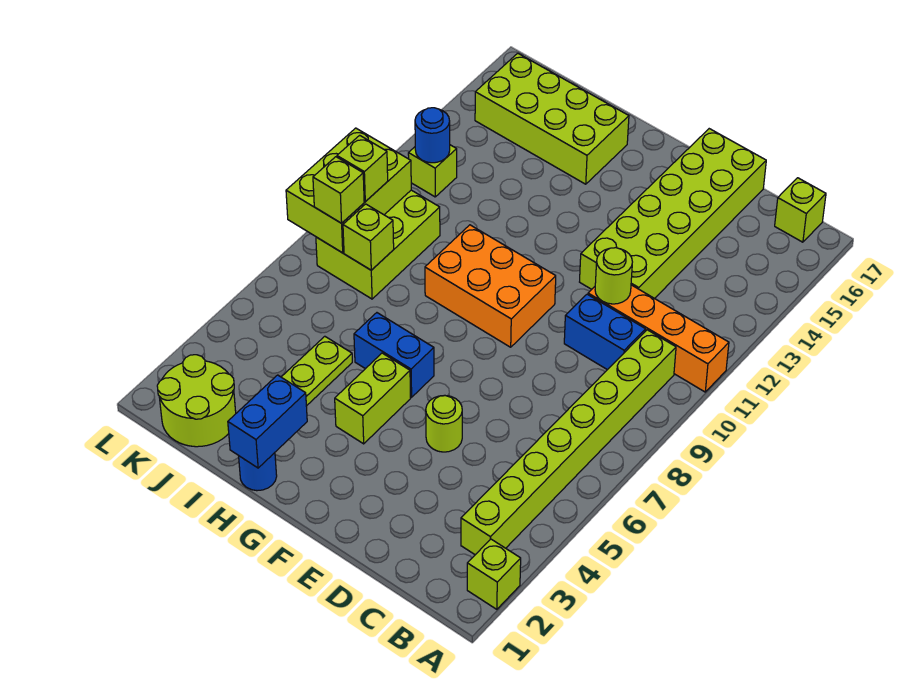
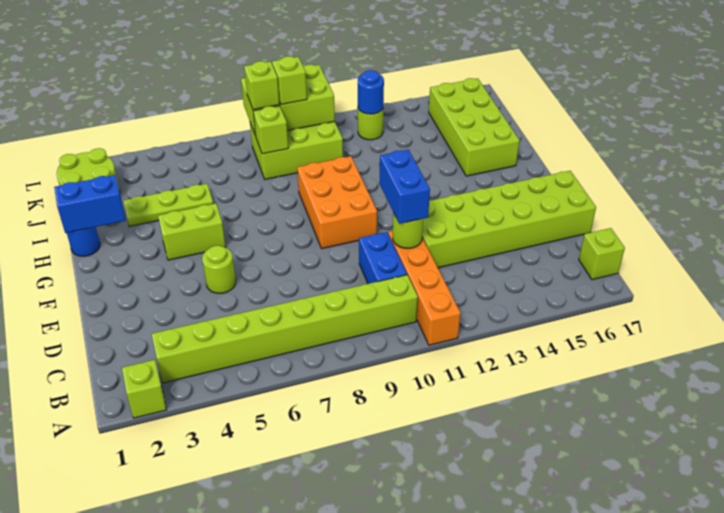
blue brick G6:H6 level 1 -> blue brick D11:E11 level 3
lime brick K12 level 1 -> lime round brick K12 level 1

